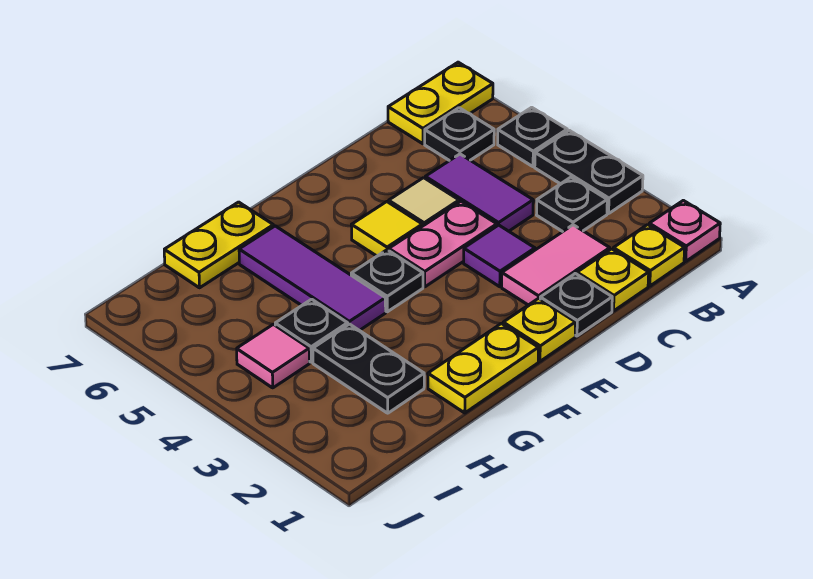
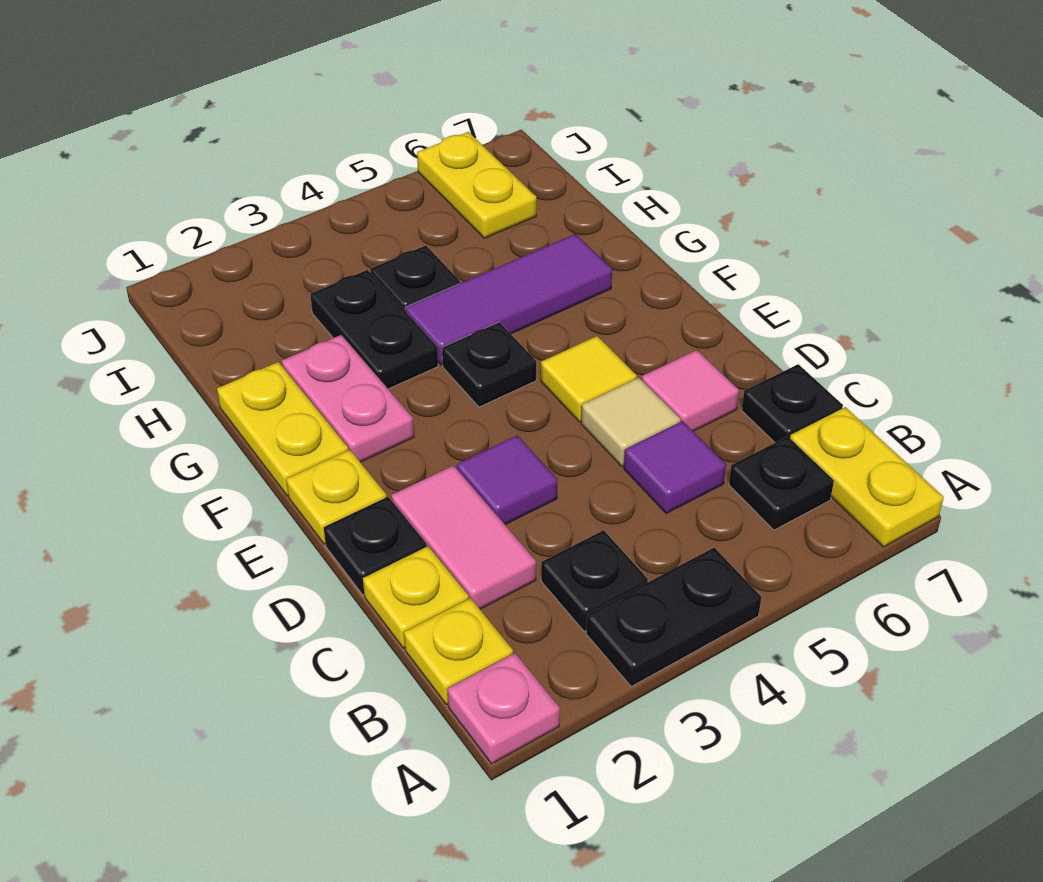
black plate A5 level 1 -> black plate C7 level 1
purple tile C4:C5 level 1 -> purple tile C5 level 1
pink plate D4:E4 level 1 -> pink plate F2:G2 level 1
yellow plate G7:H7 level 1 -> yellow plate I6:J6 level 1
black plate H2:H3 level 1 -> black plate G3:H3 level 1
pink tile I4 level 1 -> pink tile D6 level 1

